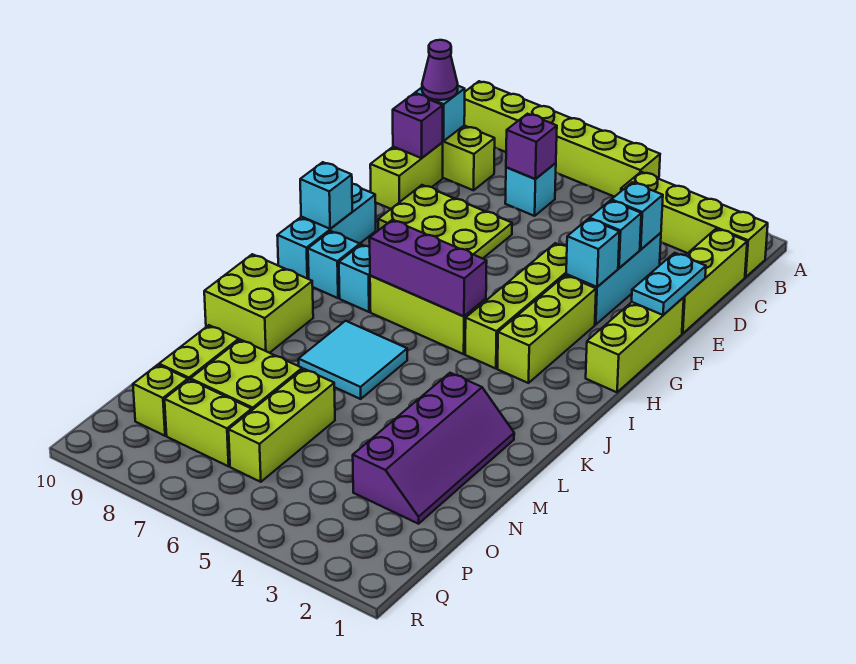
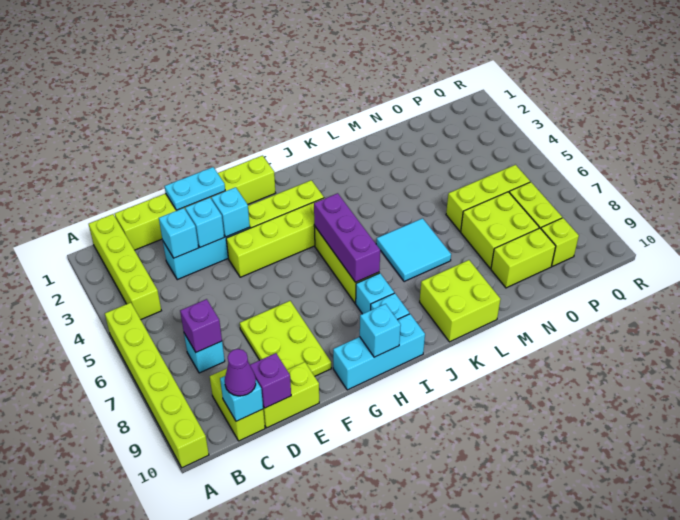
purple slope L2:O3 level 1 top 3 -> none

